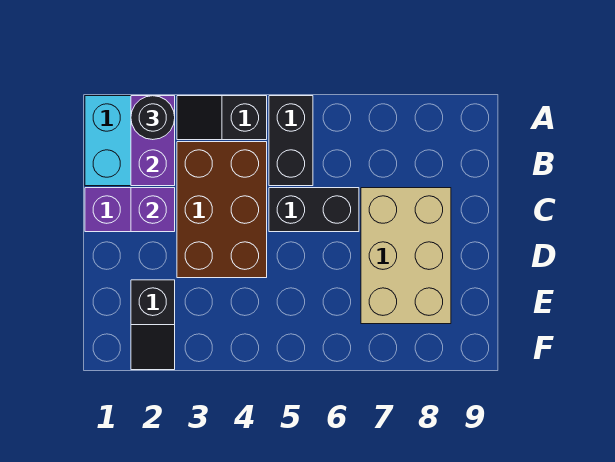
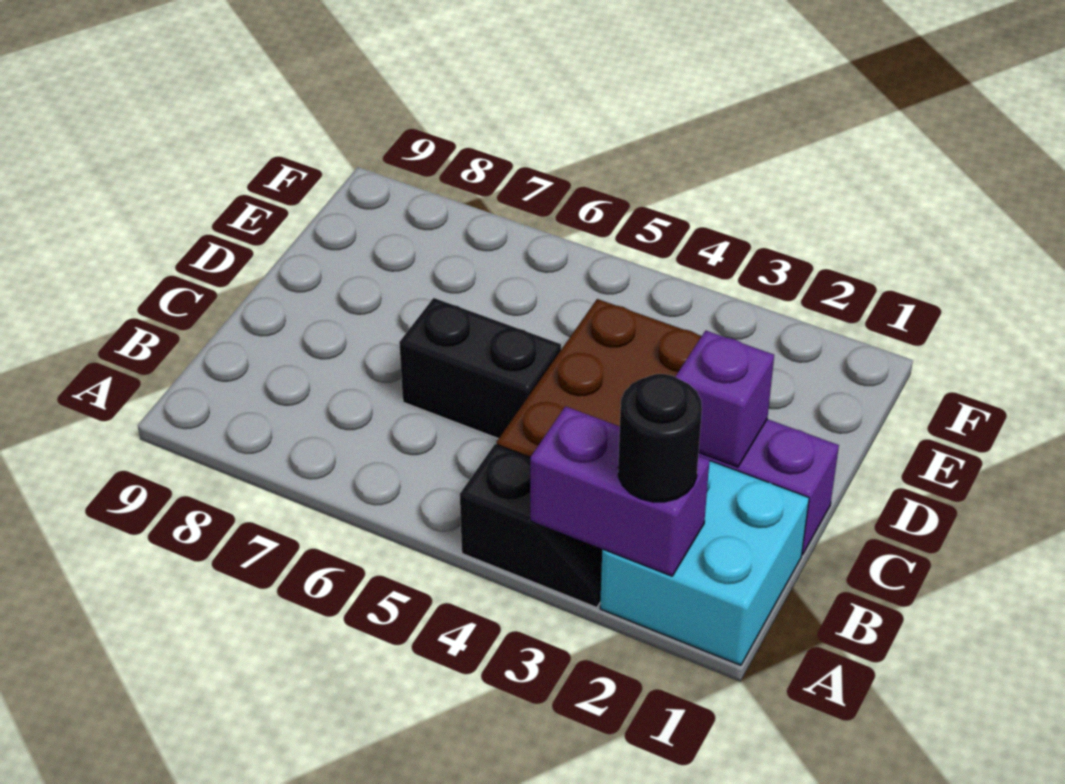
purple brick A2:B2 level 2 -> purple brick A2:A3 level 2
black brick A5:B5 level 1 -> none
tan brick C7:E8 level 1 -> none
black slope E2:F2 level 1 top E -> none

